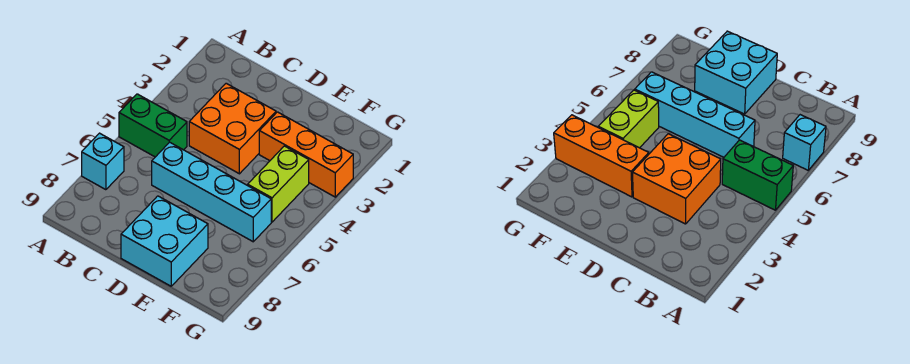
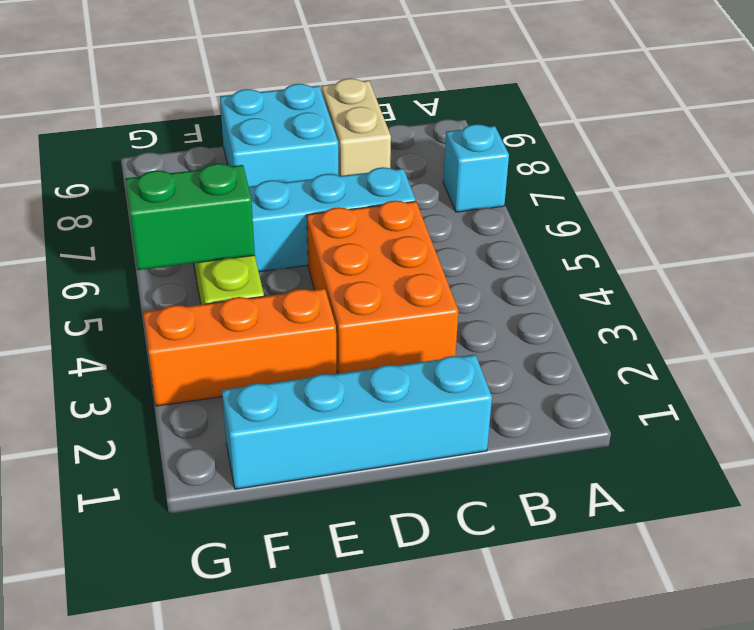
green brick A5:B5 level 1 -> green brick F5:G5 level 2
none -> cyan brick C1:F1 level 1
orange brick C3:D4 level 1 -> orange brick C3:D5 level 1
none -> tan brick C8:C9 level 1

